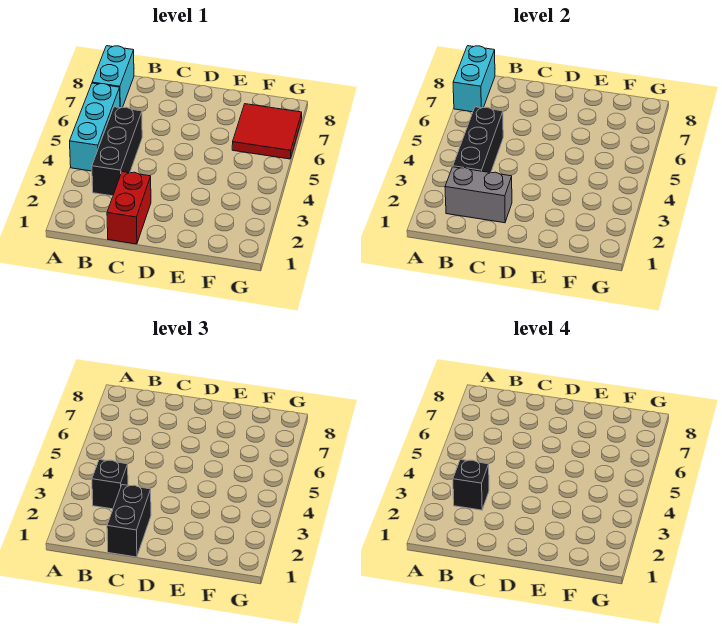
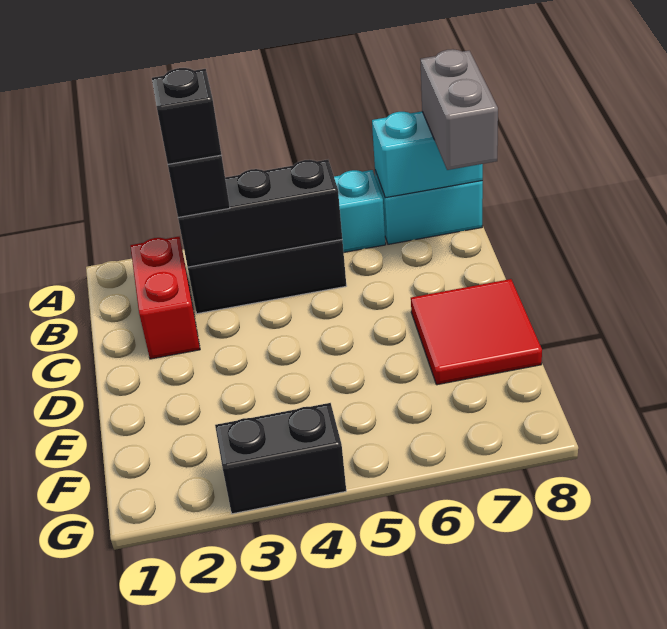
grey brick B2:C2 level 2 -> grey brick A8:B8 level 3
red brick C1:C2 level 1 -> red brick B2:C2 level 1
black brick C1:C2 level 3 -> black brick G3:G4 level 1
red tile F6:G7 level 1 -> red tile D7:E8 level 1

